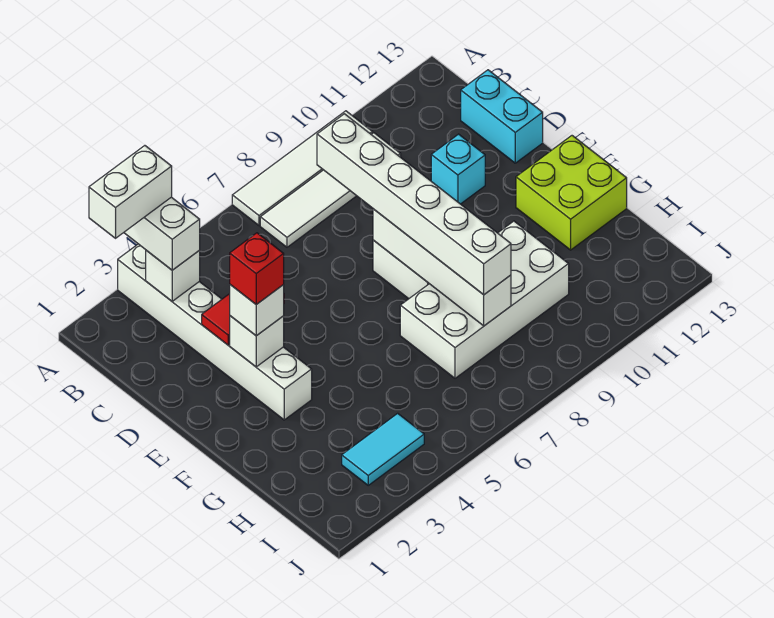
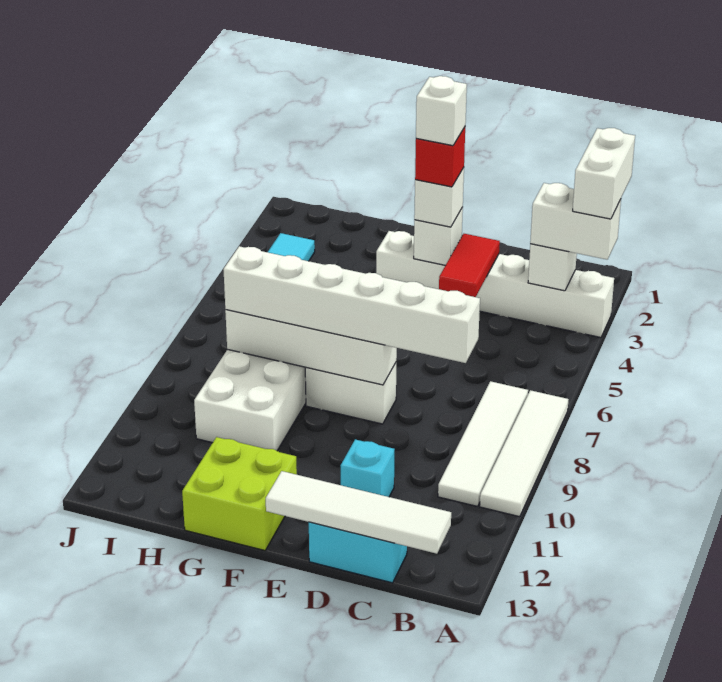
none -> white tile B13:E13 level 2
none -> white brick E3 level 5

